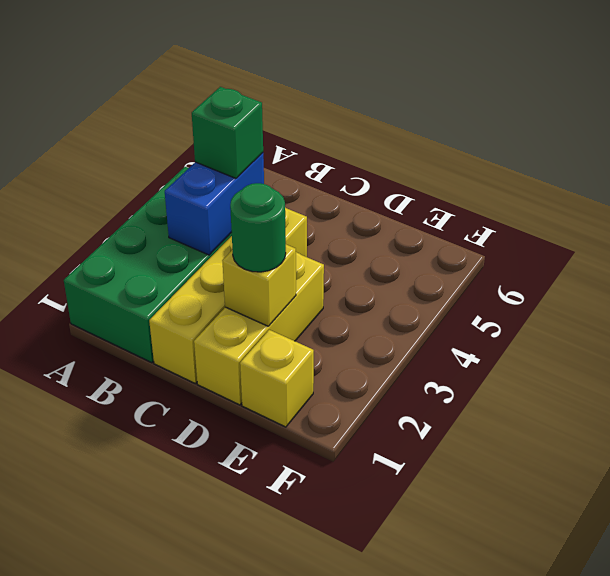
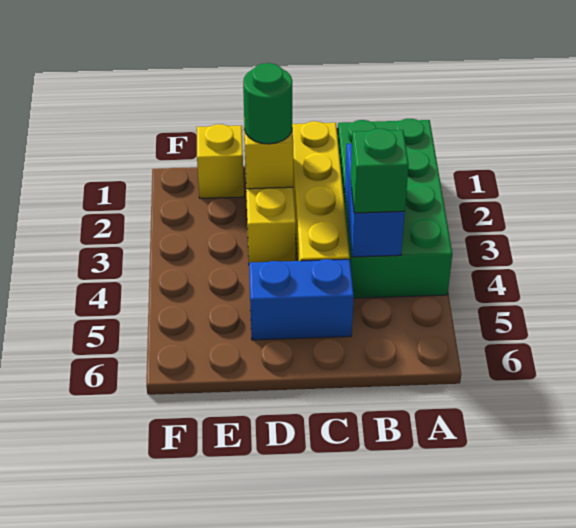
none -> blue brick C5:D5 level 1

